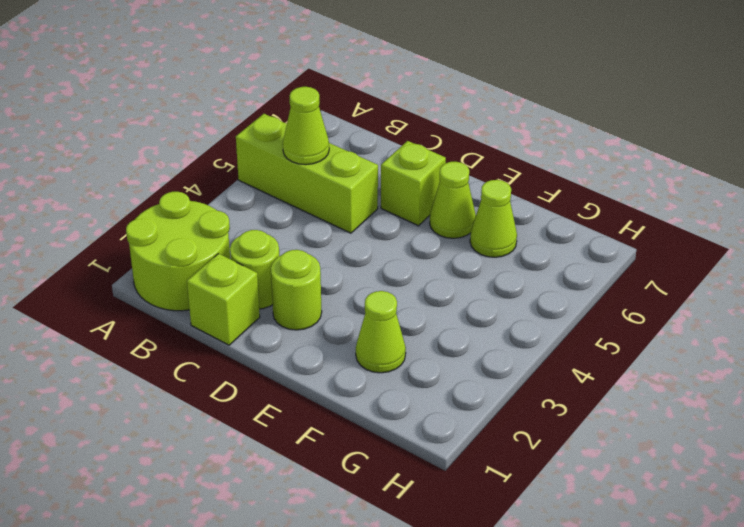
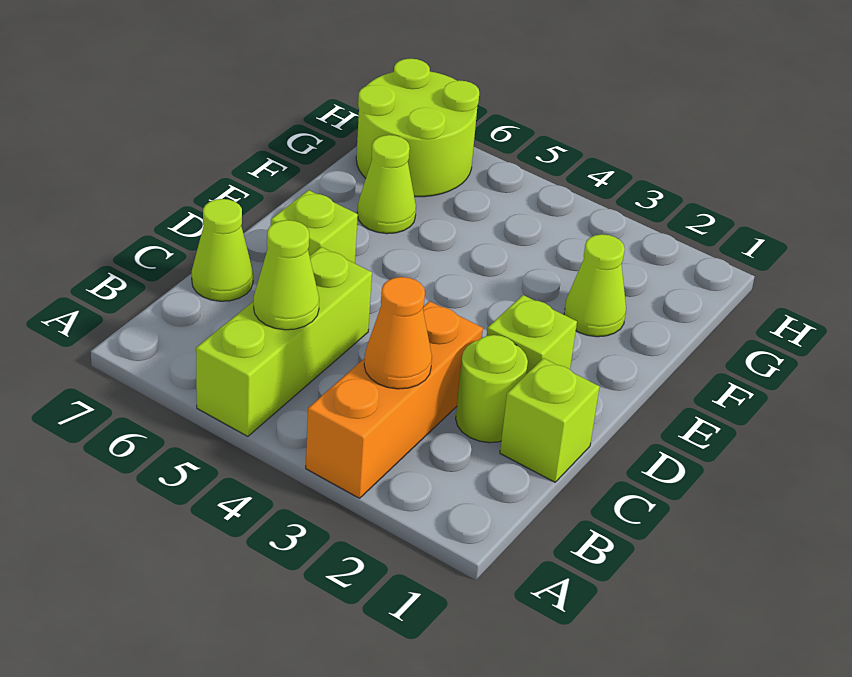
lime round brick A1:B2 level 1 -> lime round brick G6:H7 level 1
none -> orange brick A3:C3 level 1
none -> orange cone B3 level 2
lime round brick D2 level 1 -> lime brick D2 level 1
lime cone E6 level 1 -> lime cone C7 level 1

